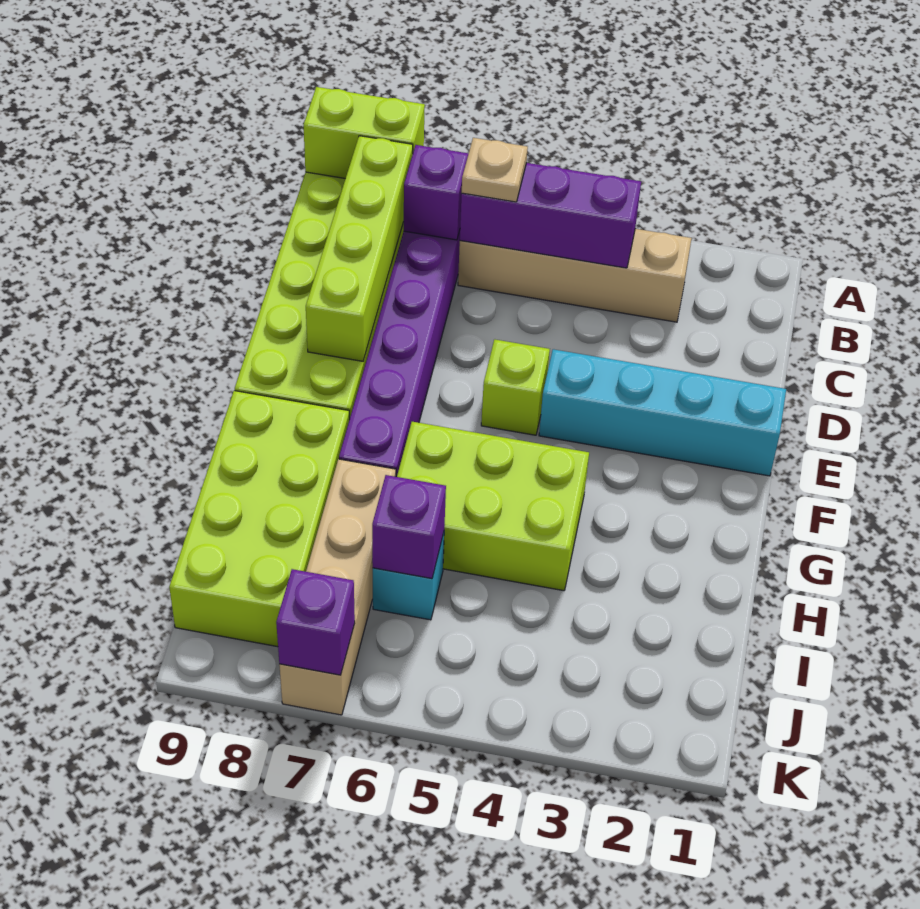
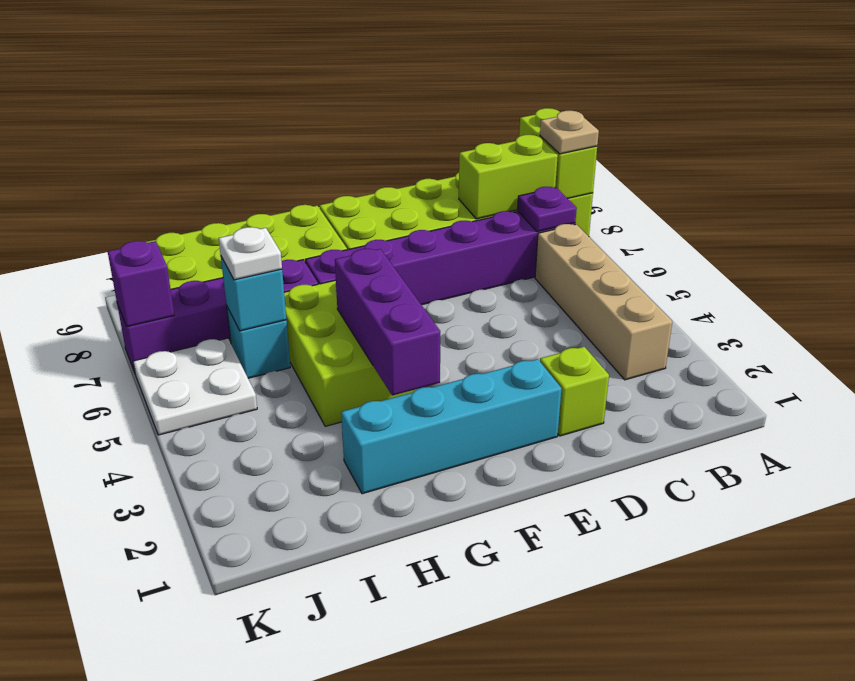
purple brick B4:B6 level 2 -> purple brick G3:G5 level 2
tan plate B6 level 3 -> tan plate A8 level 3
purple brick B7 level 2 -> purple plate B7 level 2
lime brick B8:E8 level 2 -> lime brick B8:C8 level 2
cyan brick E1:E4 level 1 -> cyan brick E2:H2 level 1
lime brick E5 level 1 -> lime brick D2 level 1
tan brick H7:K7 level 1 -> purple brick H7:K7 level 1
purple brick I6 level 2 -> cyan brick I6 level 2
none -> white plate I6 level 3
none -> white plate J5:K6 level 1

